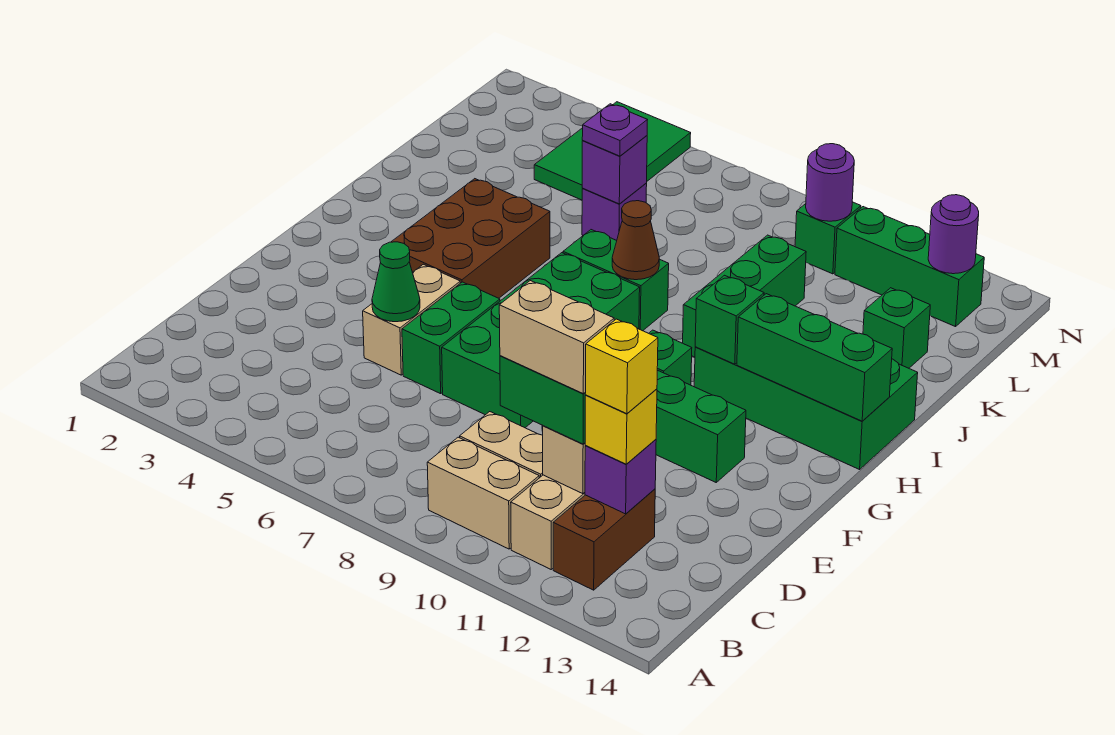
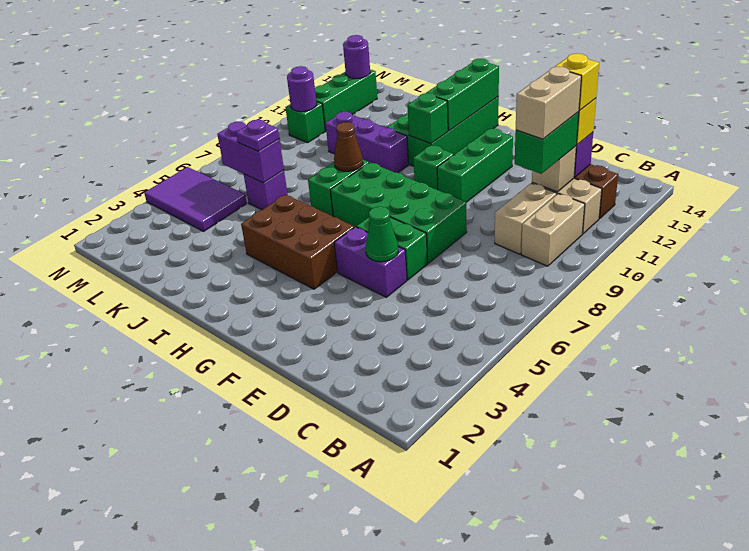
tan brick E5:F5 level 1 -> purple brick E5:F5 level 1
green brick I10:K10 level 1 -> purple brick I10:K10 level 1
purple brick K6 level 2 -> purple brick K6:L6 level 2
green brick K13 level 1 -> none
green tile L4:N5 level 1 -> purple tile L4:N5 level 1

